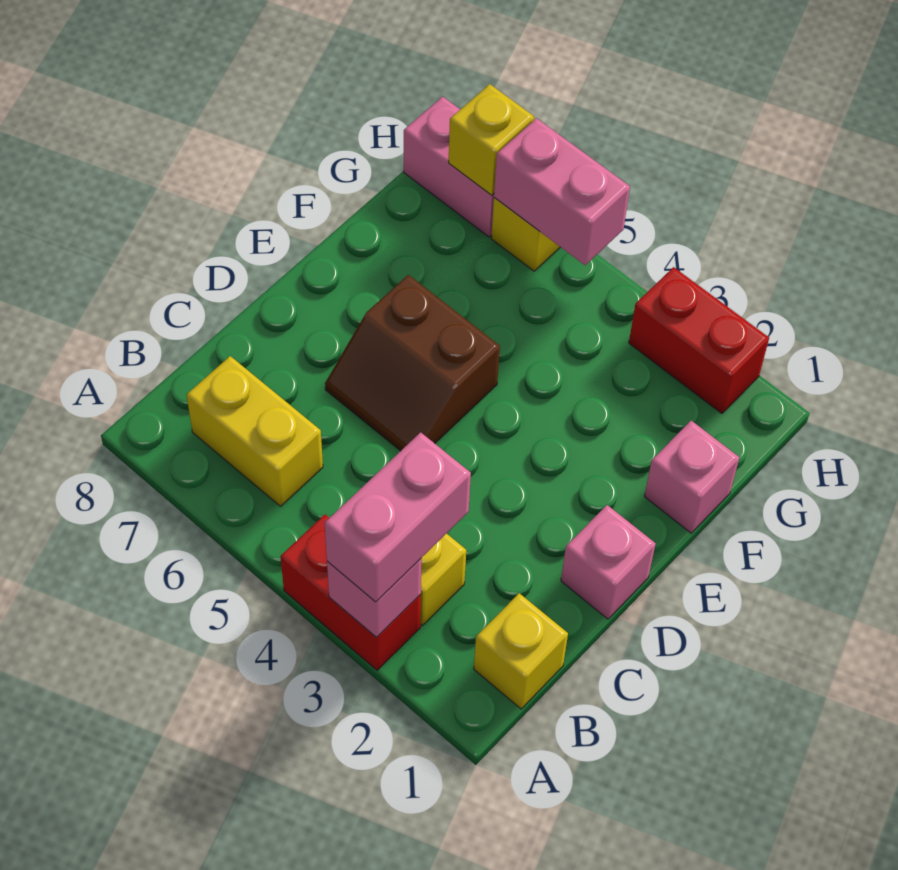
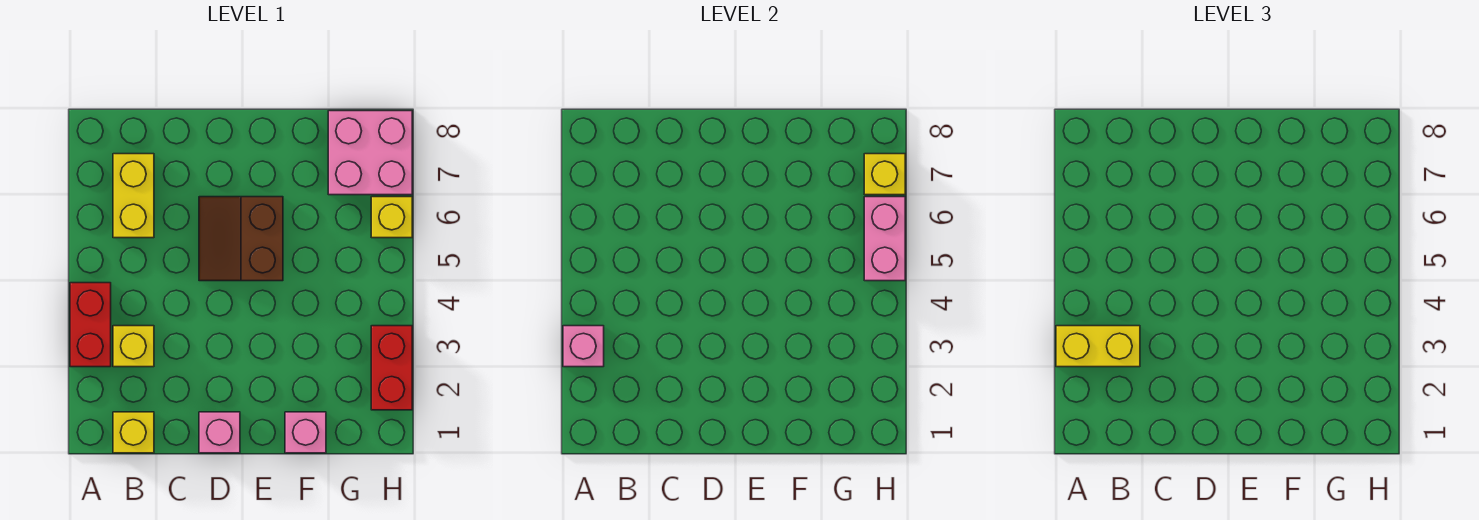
pink brick A3:B3 level 3 -> yellow brick A3:B3 level 3
pink brick H7:H8 level 1 -> pink brick G7:H8 level 1

